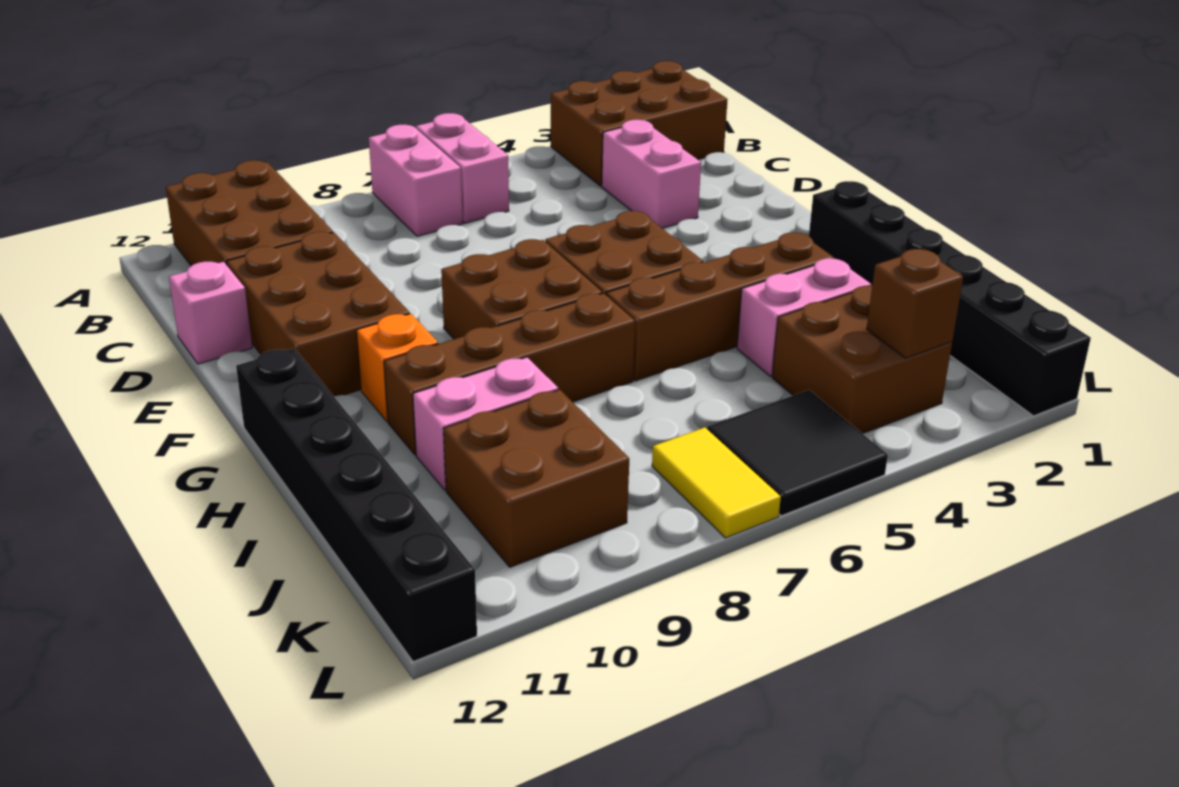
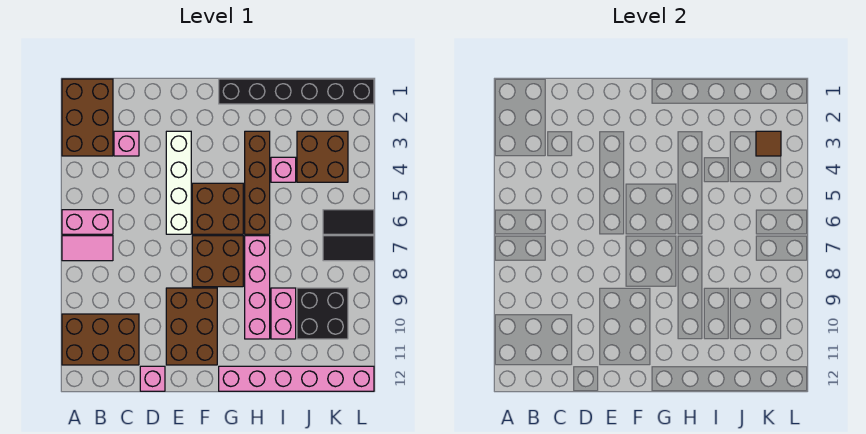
pink brick A7:B7 level 1 -> pink tile A7:B7 level 1
pink brick C3:D3 level 1 -> pink brick C3 level 1
brown brick D10:F11 level 1 -> brown brick E9:F11 level 1
none -> white brick E3:E6 level 1
orange brick G10 level 1 -> none
black brick G12:L12 level 1 -> pink brick G12:L12 level 1
brown brick H7:H10 level 1 -> pink brick H7:H10 level 1
pink brick I3:I4 level 1 -> pink brick I4 level 1
brown brick J9:K10 level 1 -> black brick J9:K10 level 1
brown brick K3 level 2 -> brown tile K3 level 2
black tile K5:L6 level 1 -> black tile K6:L6 level 1
yellow tile K7:L7 level 1 -> black tile K7:L7 level 1

